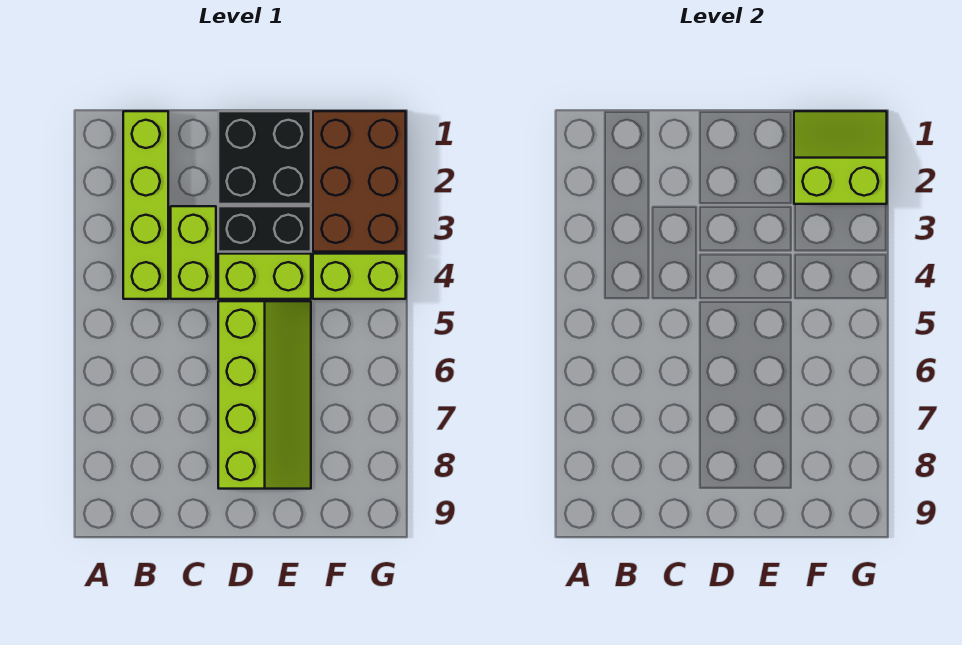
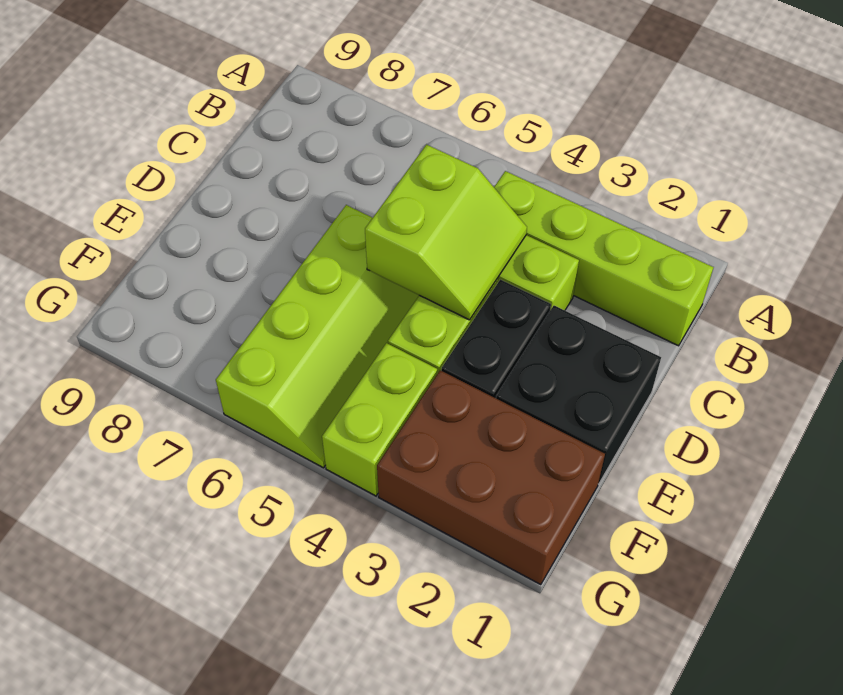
lime slope D5:E8 level 1 top D -> lime slope D5:G6 level 1 top 6
lime slope F1:G2 level 2 top 2 -> lime slope C4:D5 level 2 top 5

